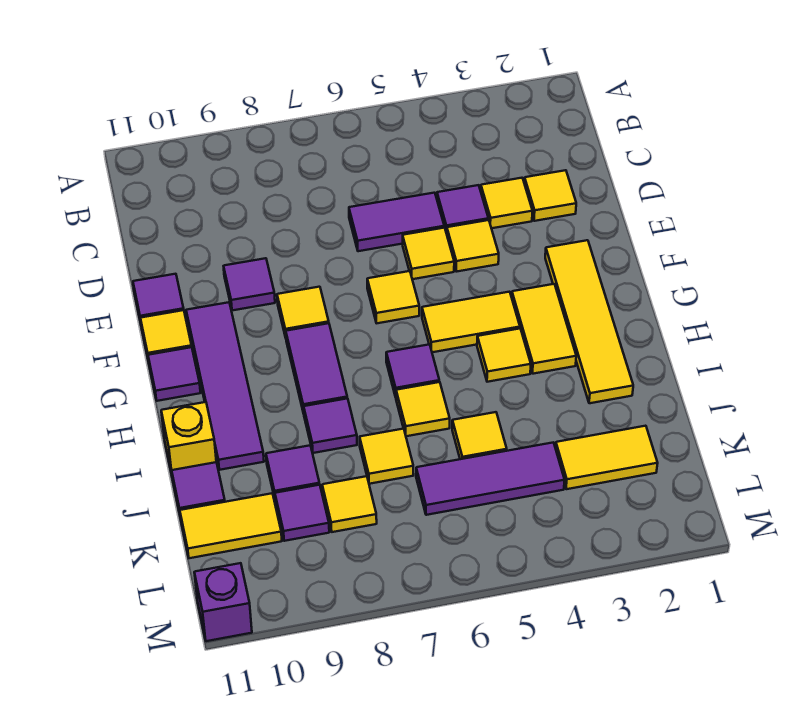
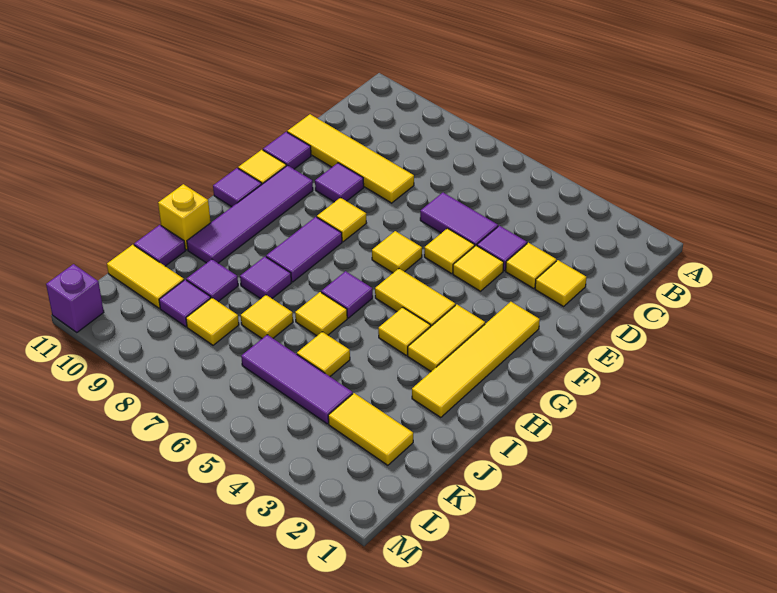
none -> yellow tile D8:D11 level 1

